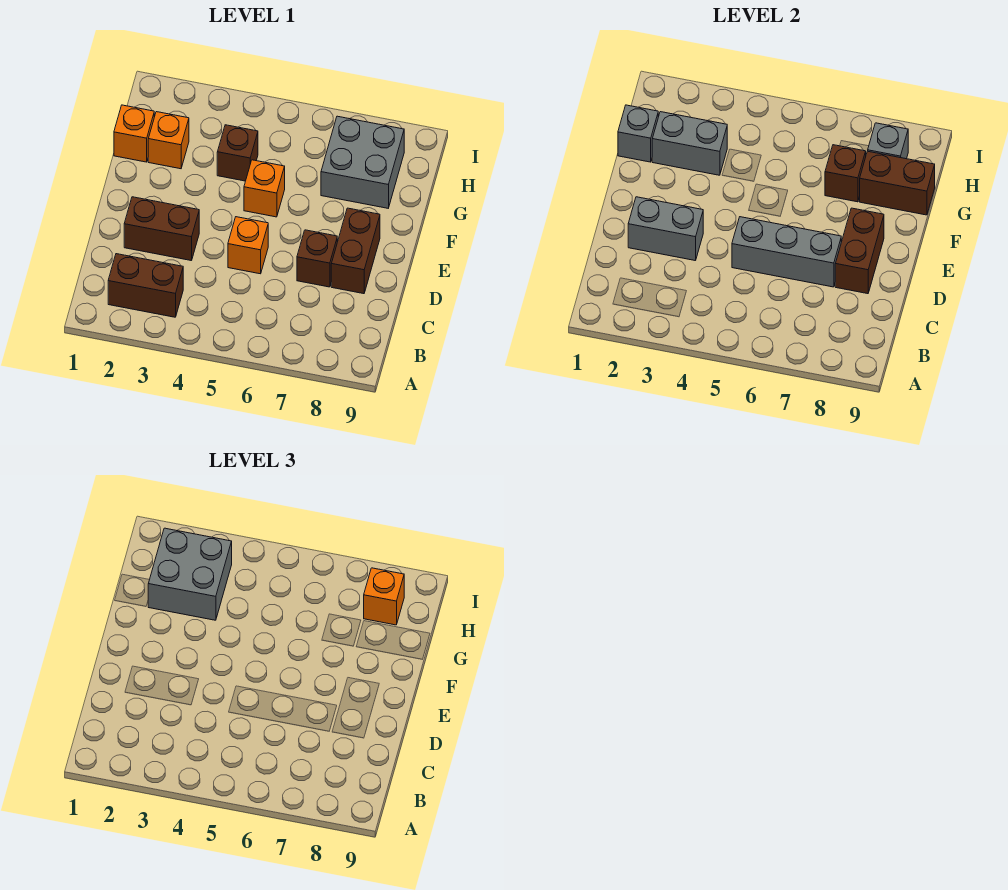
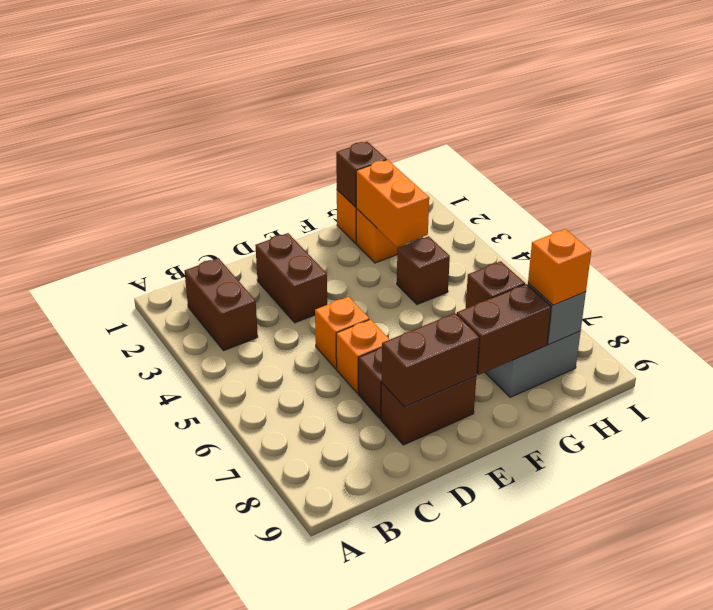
grey brick D2:D3 level 2 -> none
grey brick D5:D7 level 2 -> none
orange brick F5 level 1 -> orange brick D6 level 1
grey brick G1 level 2 -> brown brick G1 level 2
grey brick G2:G3 level 2 -> orange brick G2:G3 level 2
grey brick G2:H3 level 3 -> none
brown brick G8:G9 level 2 -> brown brick F8:G8 level 2

